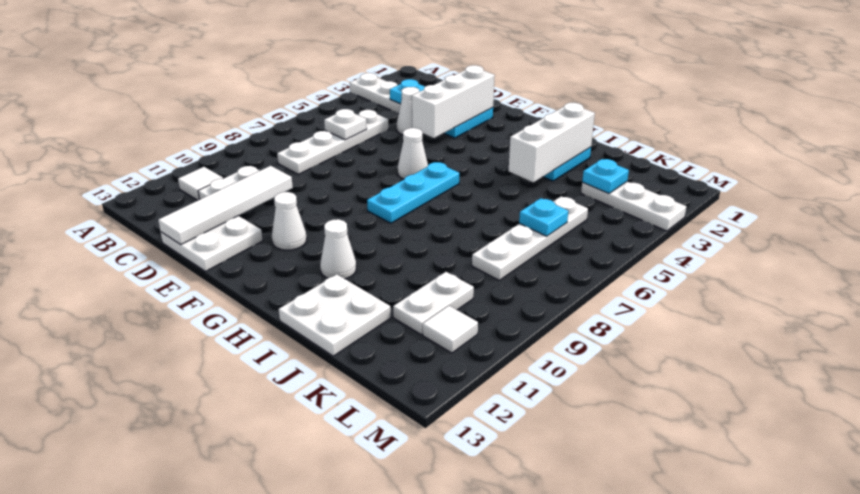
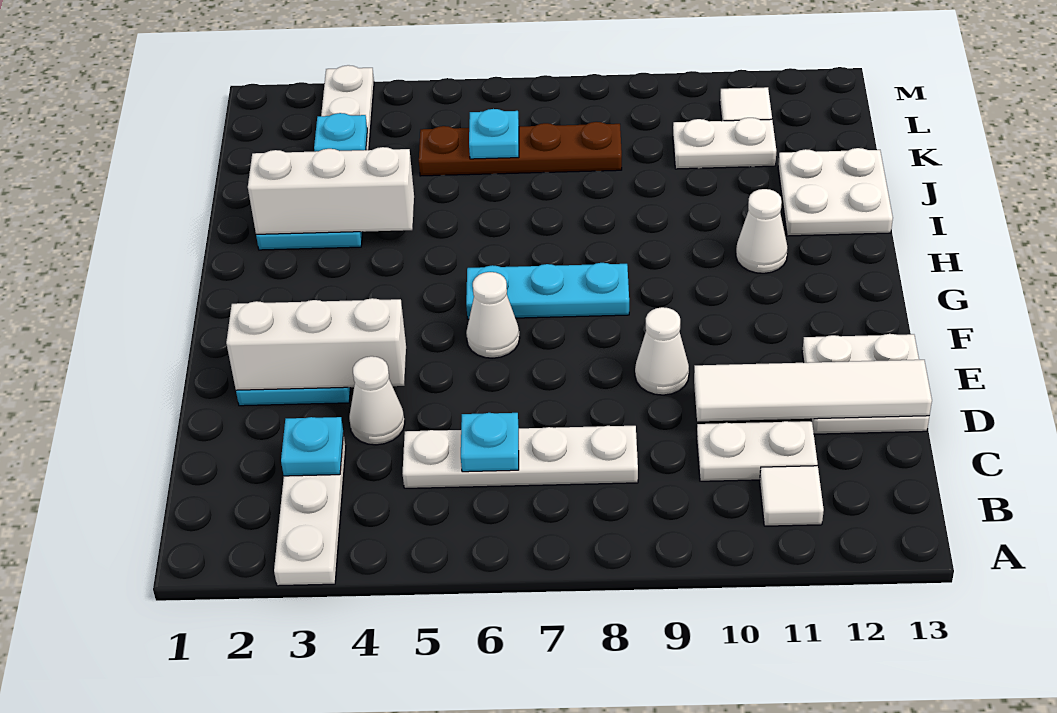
white plate C6 level 2 -> cyan plate C6 level 2
white cone F11 level 1 -> white cone E9 level 1
white plate K5:K8 level 1 -> brown plate K5:K8 level 1

